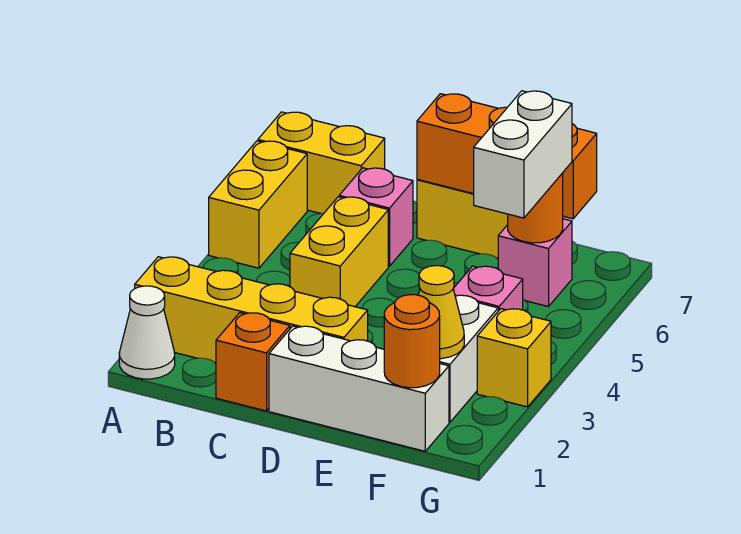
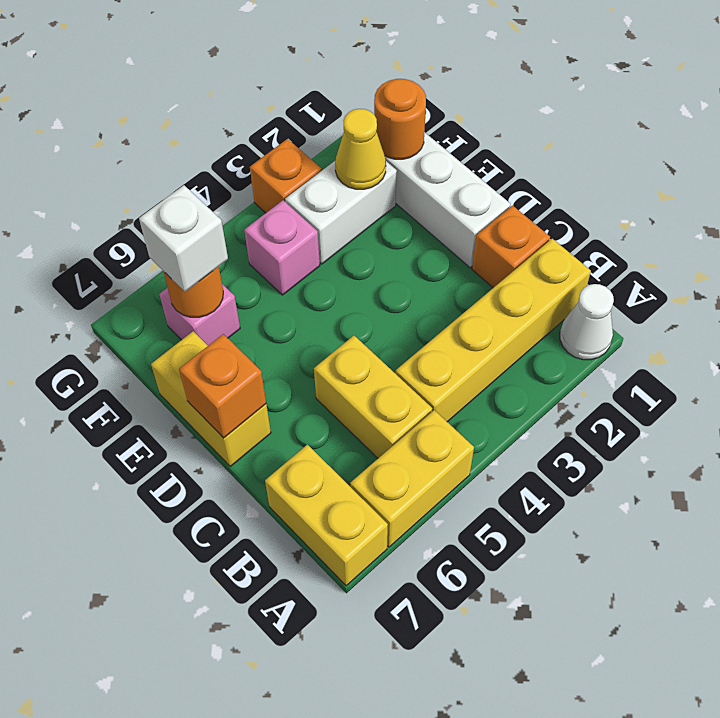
yellow brick A2:D2 level 1 -> yellow brick B1:B4 level 1
yellow brick C4:C5 level 1 -> yellow brick B5:C5 level 1
pink brick C6 level 1 -> none
orange brick D7:F7 level 2 -> orange brick D7 level 2
white brick F5:F6 level 3 -> white brick F6 level 3
yellow brick G3 level 1 -> orange brick G3 level 1

